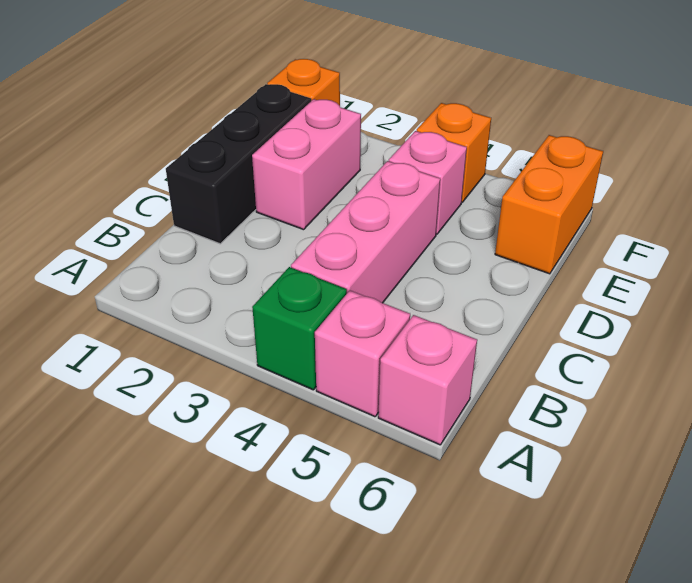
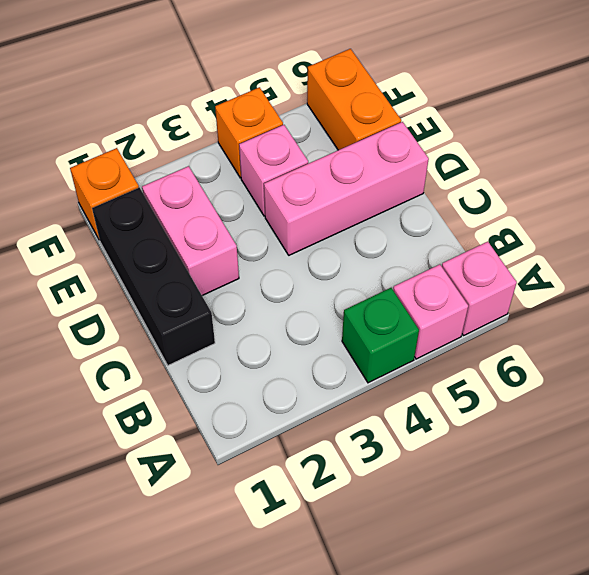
pink brick B4:D4 level 1 -> pink brick D4:D6 level 1

